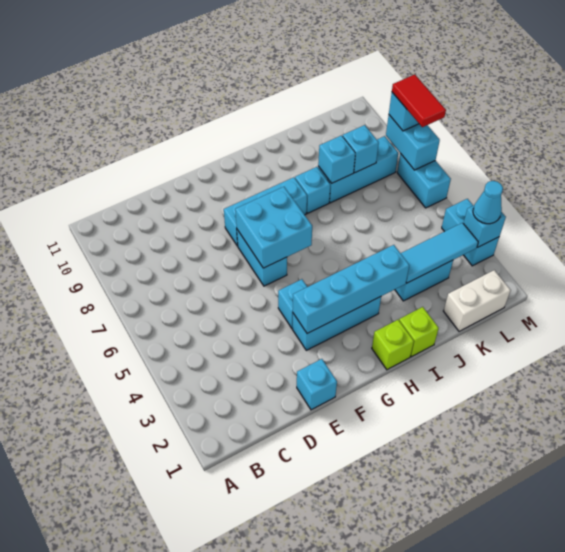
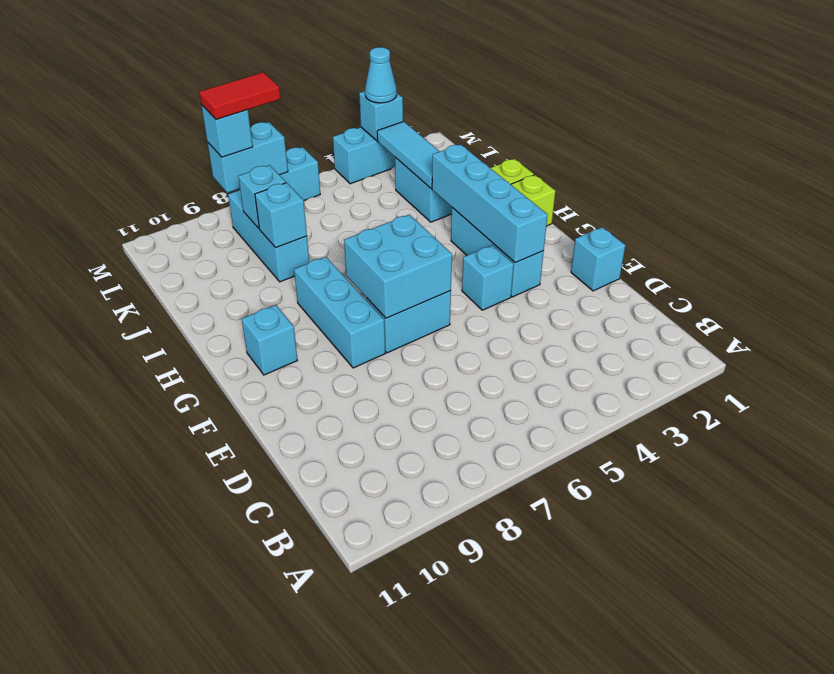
cyan brick I8 level 1 -> cyan brick G10 level 1
white brick K1:L1 level 1 -> none

